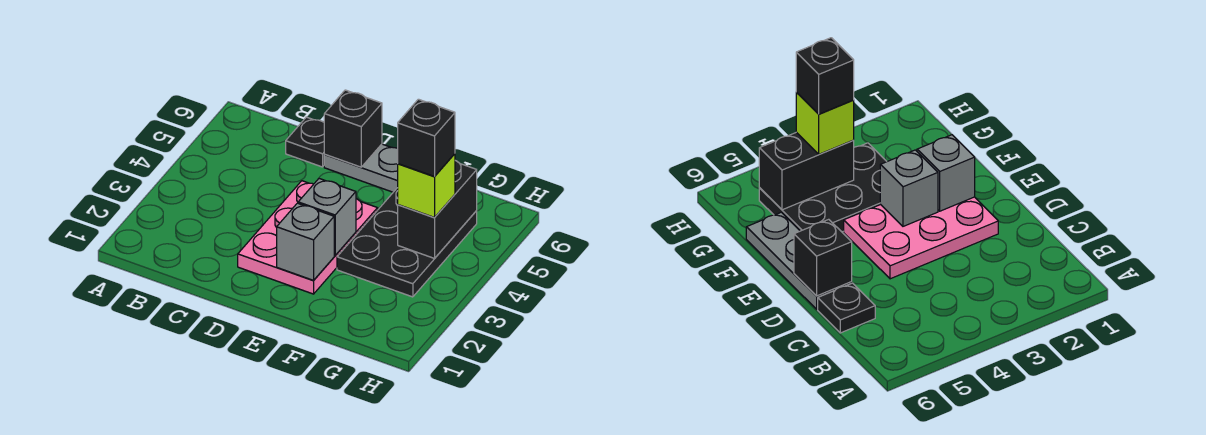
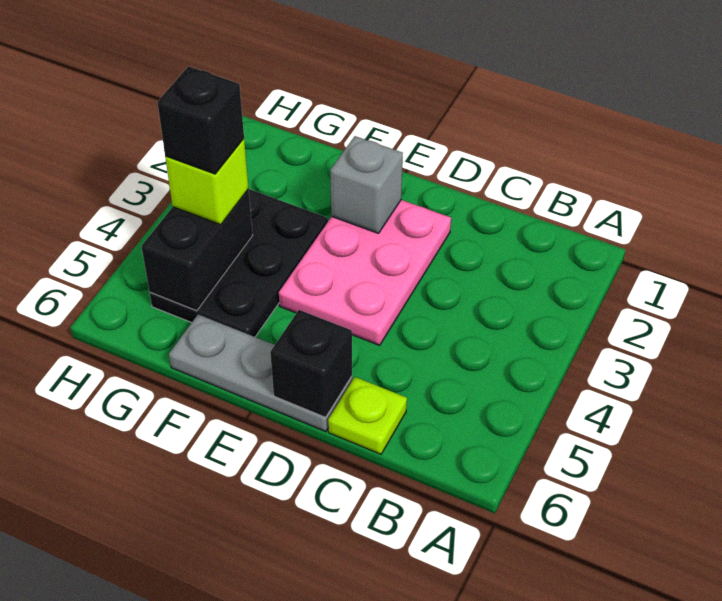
black plate C6 level 1 -> lime plate C6 level 1
grey brick E3 level 2 -> none

